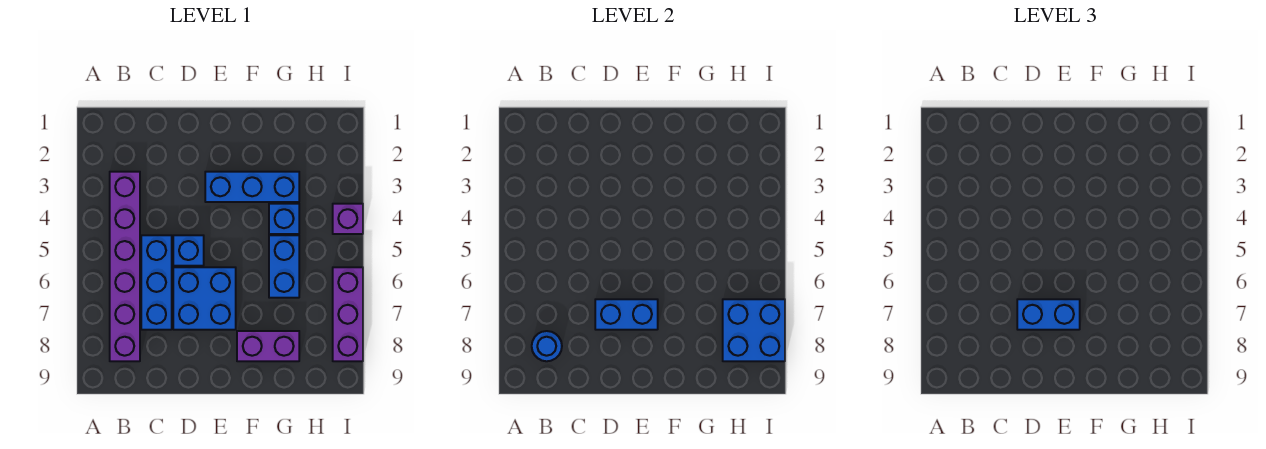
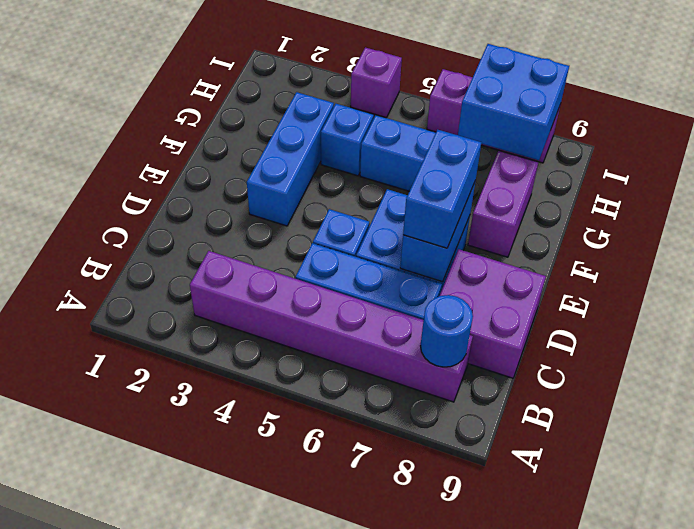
none -> purple brick C8:D9 level 1

